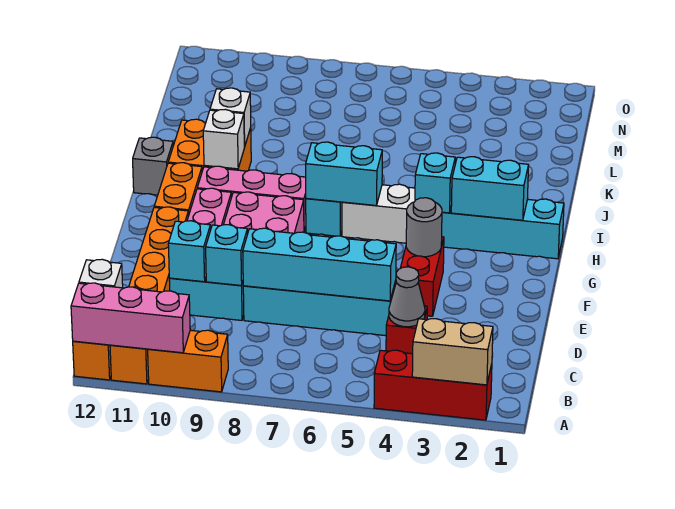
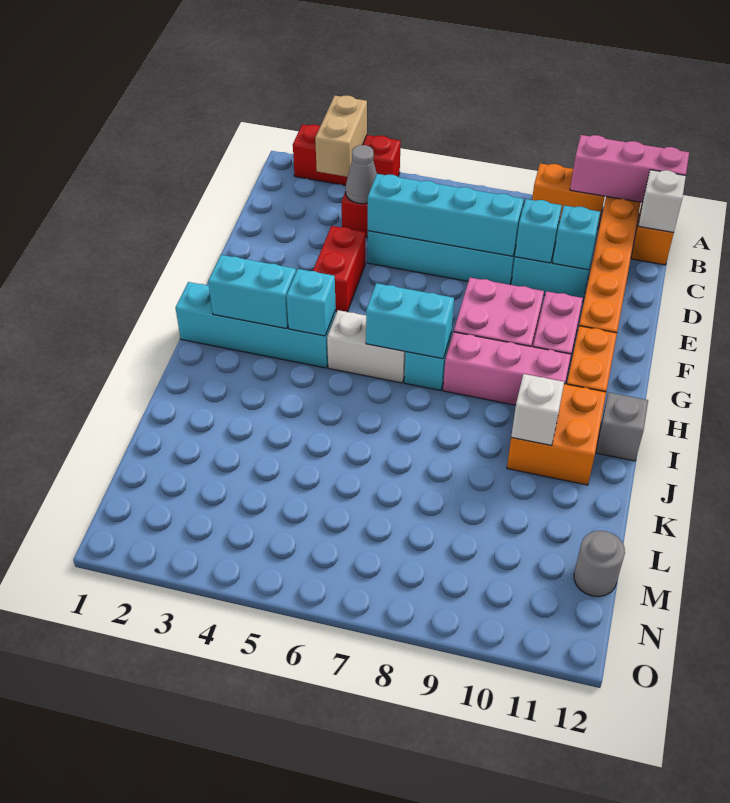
tan brick A2:A3 level 2 -> tan brick A3:B3 level 2
grey round brick F4 level 2 -> grey round brick M12 level 1
white brick I10 level 2 -> none

